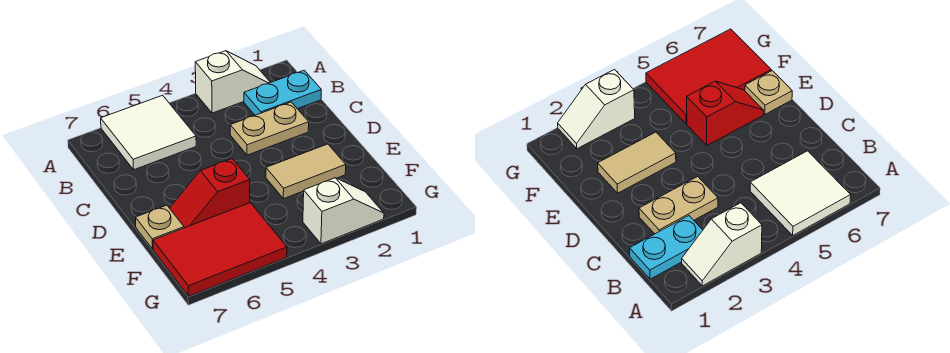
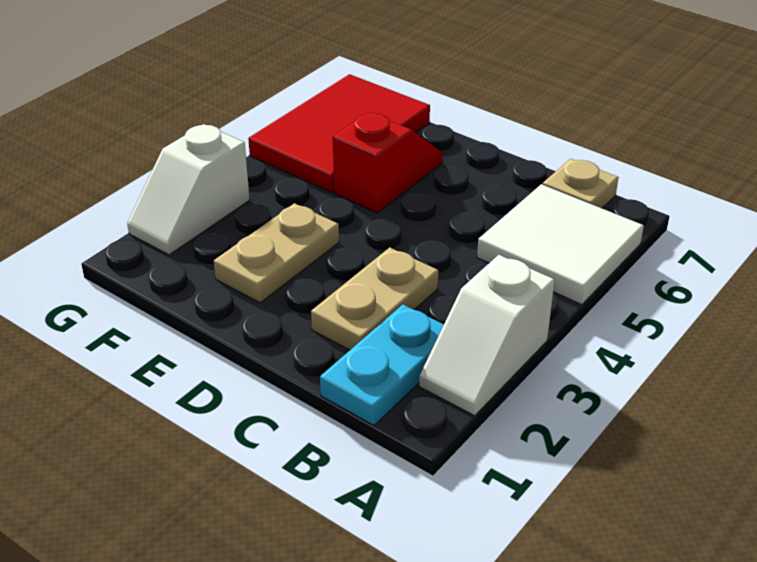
tan tile E2:E3 level 1 -> tan plate E2:E3 level 1
tan plate E7 level 1 -> tan plate B7 level 1

